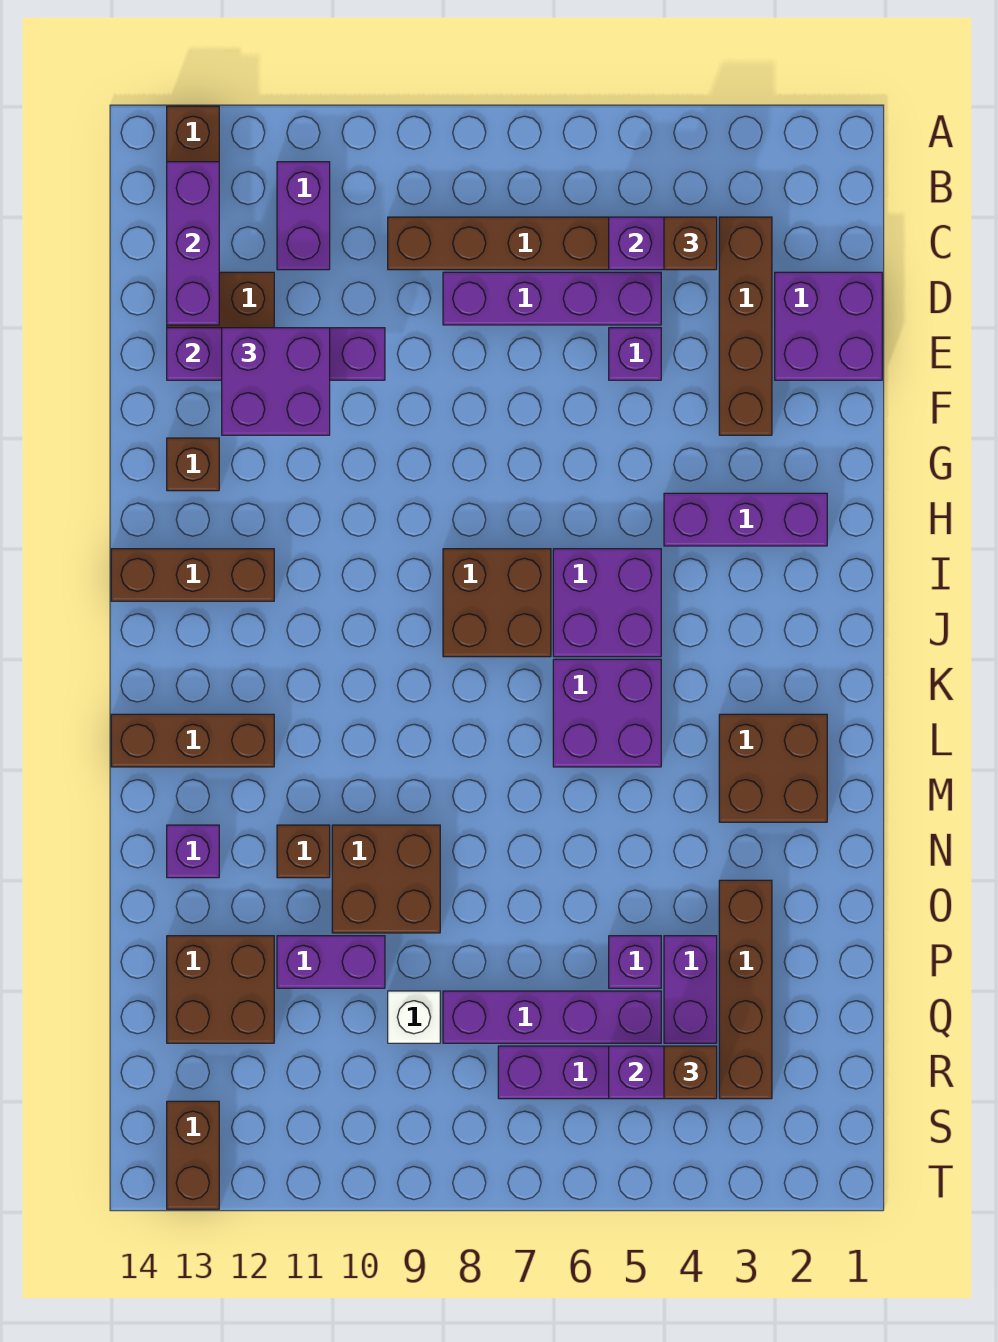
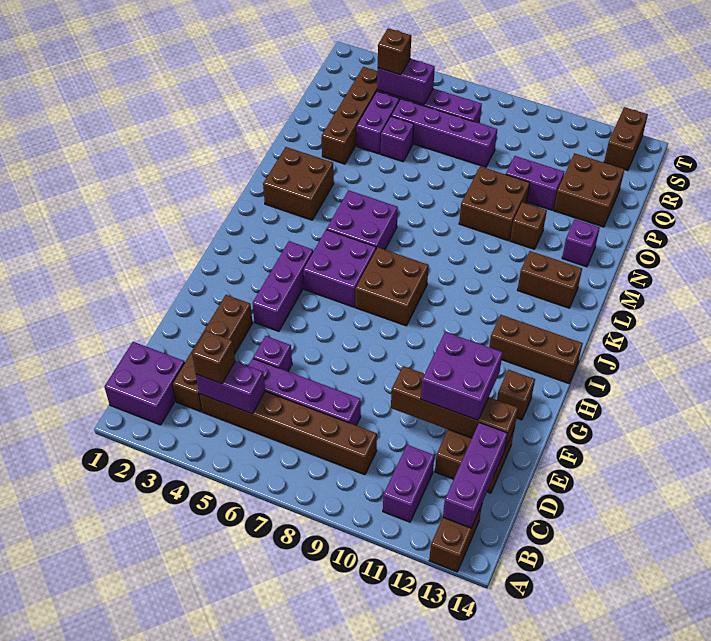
purple brick D1:E2 level 1 -> purple brick B1:C2 level 1
purple brick E10:E13 level 2 -> brown brick E10:E13 level 2
purple brick H2:H4 level 1 -> purple brick G4:I4 level 1
brown brick L12:L14 level 1 -> brown brick L12:L13 level 1
white brick Q9 level 1 -> none

